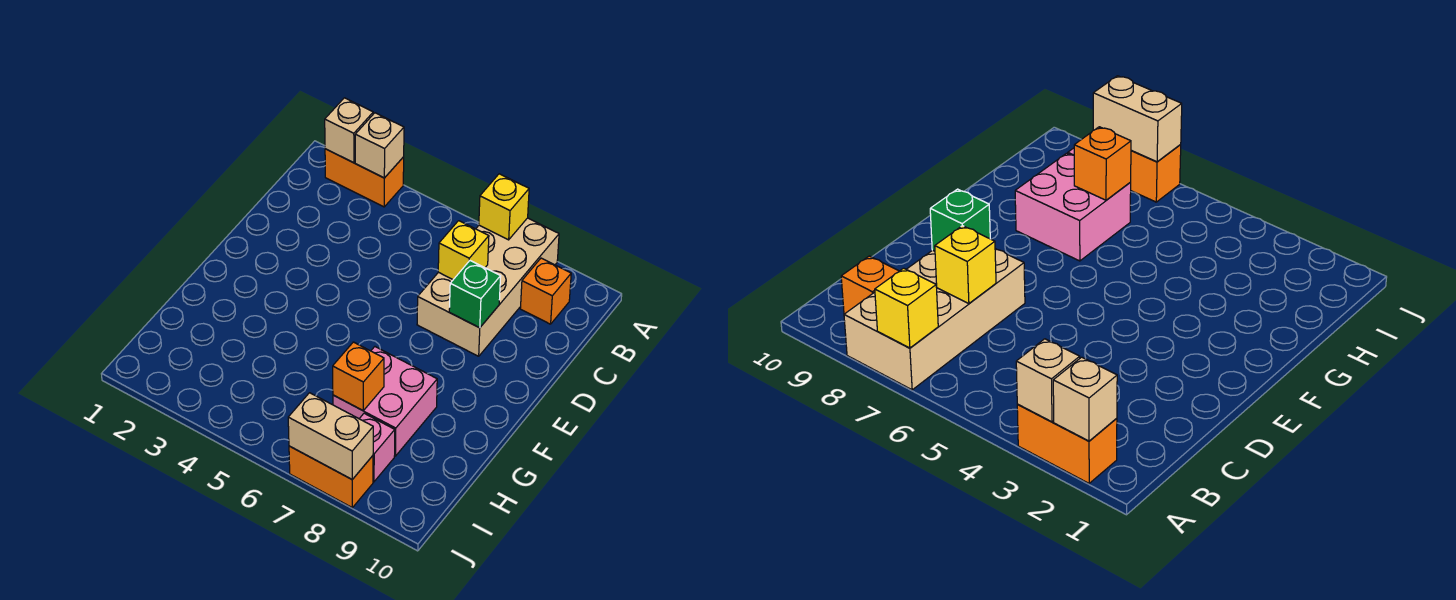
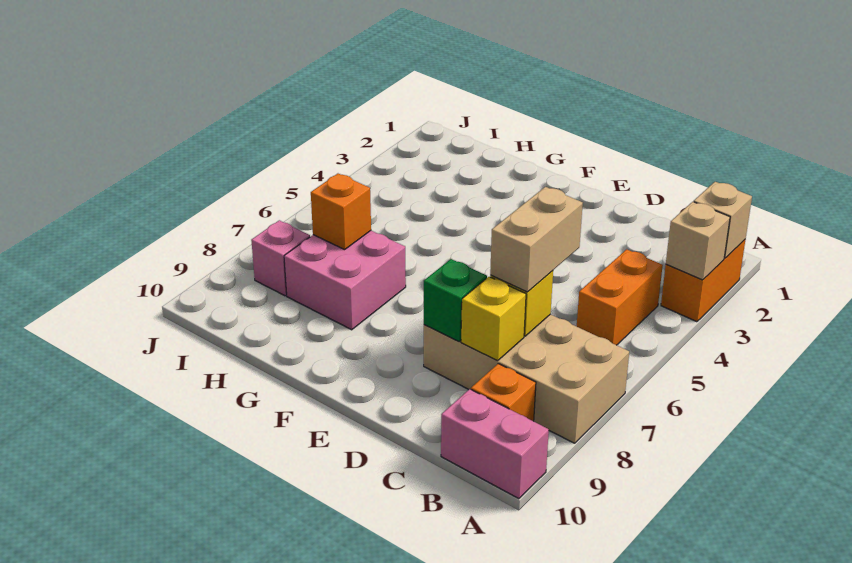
yellow brick A7 level 2 -> yellow brick C8 level 2
none -> pink brick A10:B10 level 1
orange brick J7:J8 level 1 -> orange brick B4:B5 level 1
tan brick J7:J8 level 2 -> tan brick C6:C7 level 3

